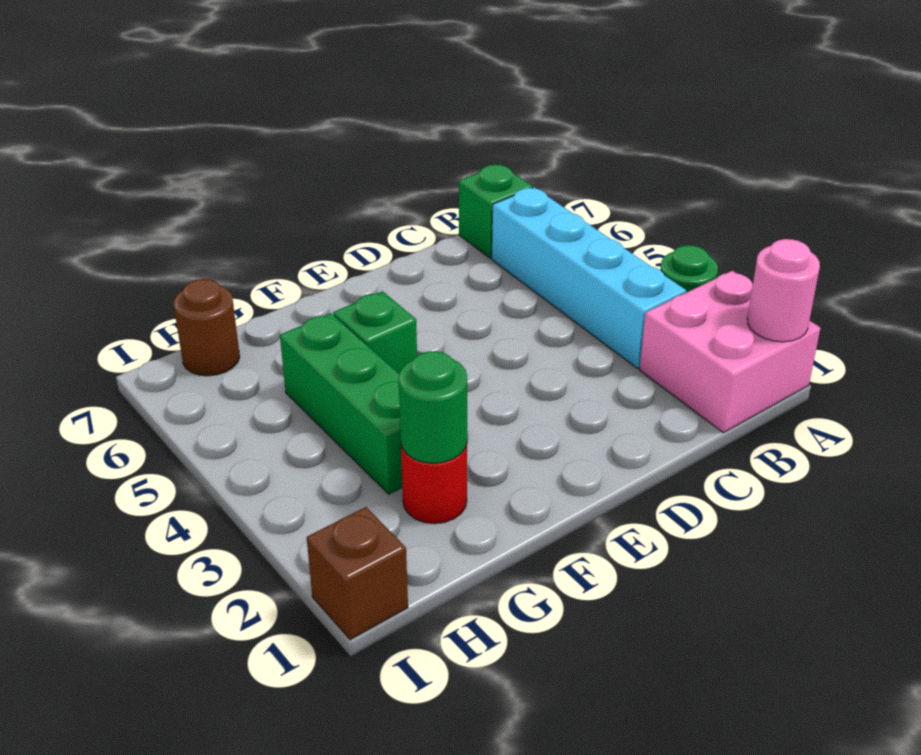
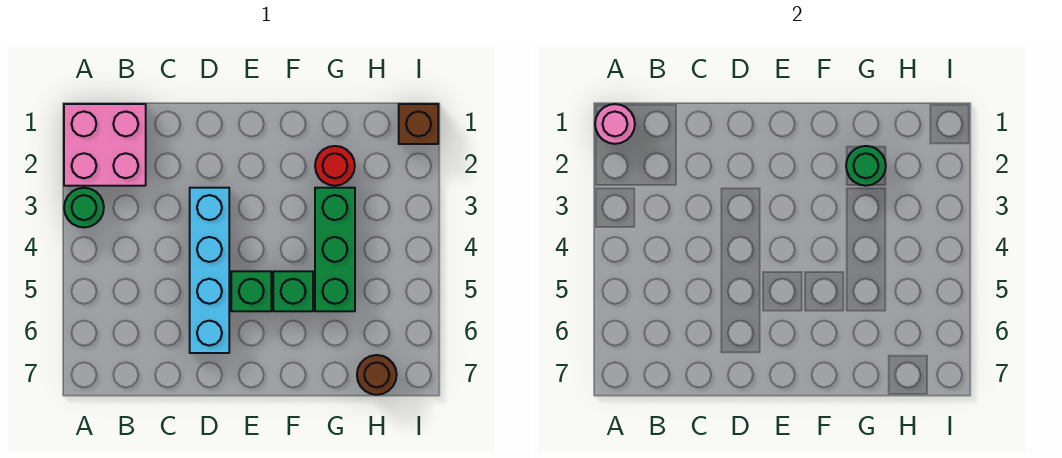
cyan brick B3:B6 level 1 -> cyan brick D3:D6 level 1
green brick B7 level 1 -> green brick E5 level 1

